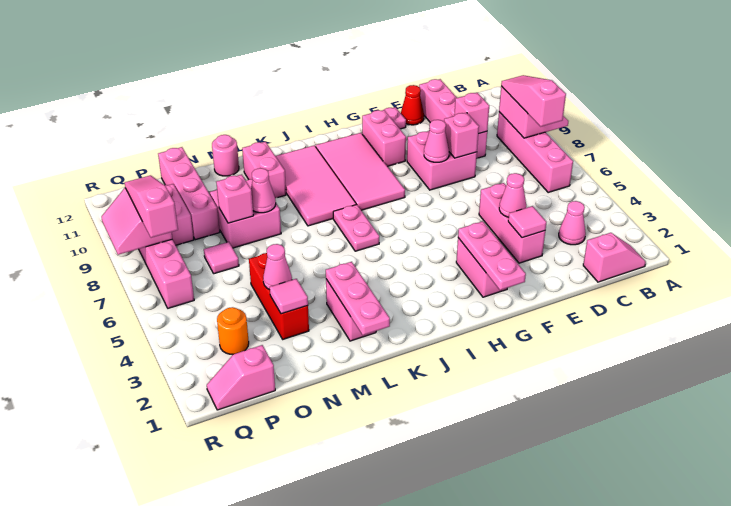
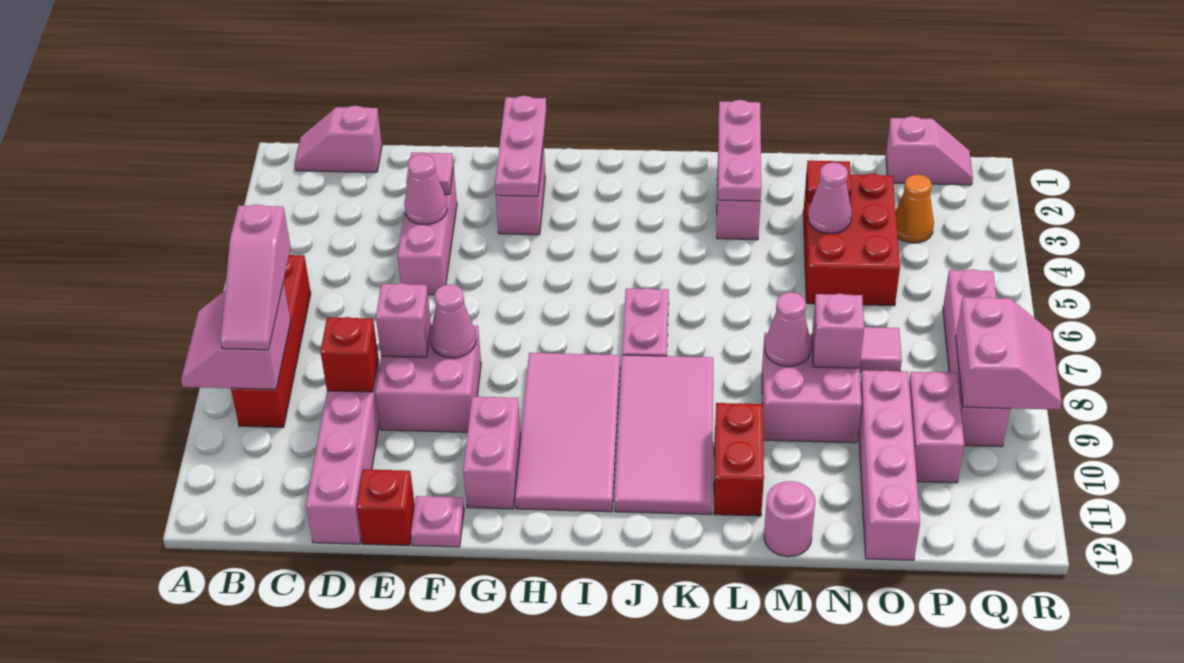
pink brick B6:B9 level 1 -> red brick B6:B9 level 1
pink cone C3 level 1 -> none
pink brick D9 level 2 -> red brick D9 level 2
red cone E12 level 1 -> red brick E12 level 1
pink brick L10:L11 level 1 -> red brick L10:L11 level 1
red brick N3:N5 level 1 -> red brick N3:O5 level 1
pink tile N3 level 2 -> red tile N3 level 2
orange round brick P3 level 1 -> orange cone P3 level 1
pink slope Q7:Q9 level 3 top 7 -> none

